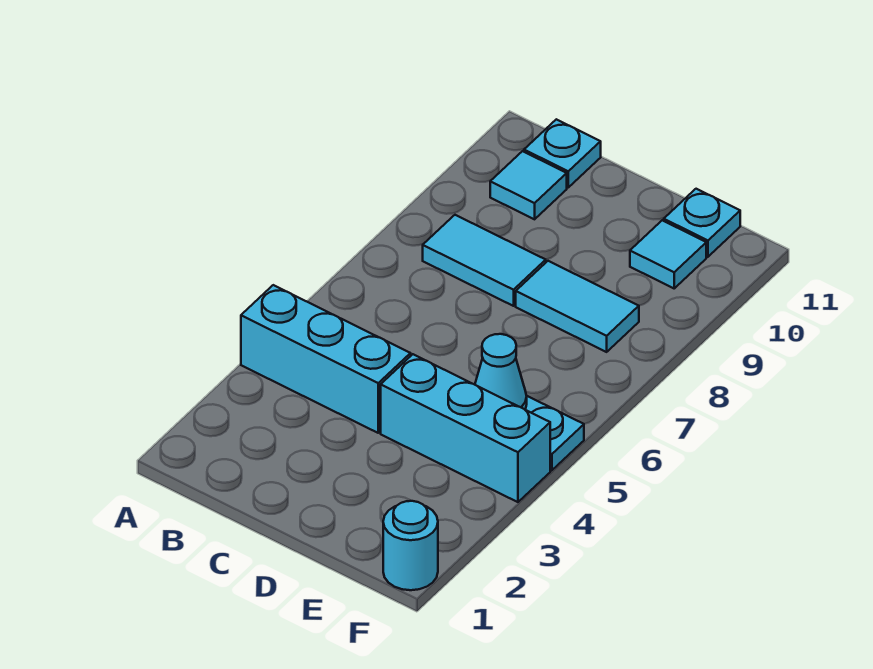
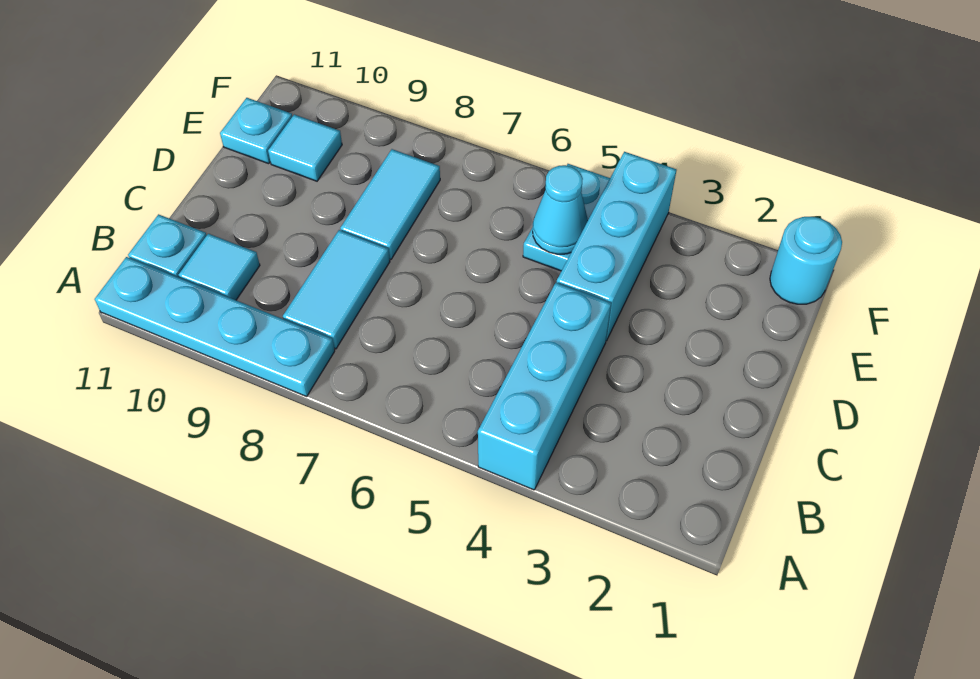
none -> cyan plate A8:A11 level 1

